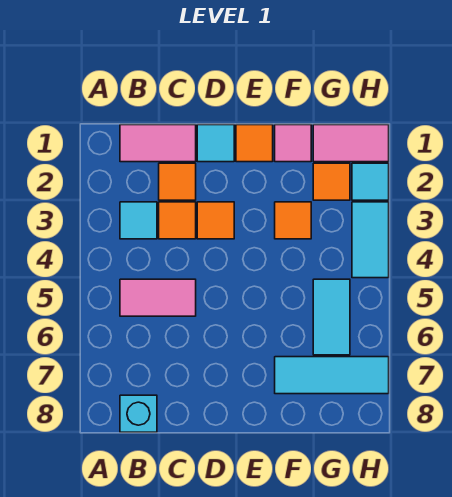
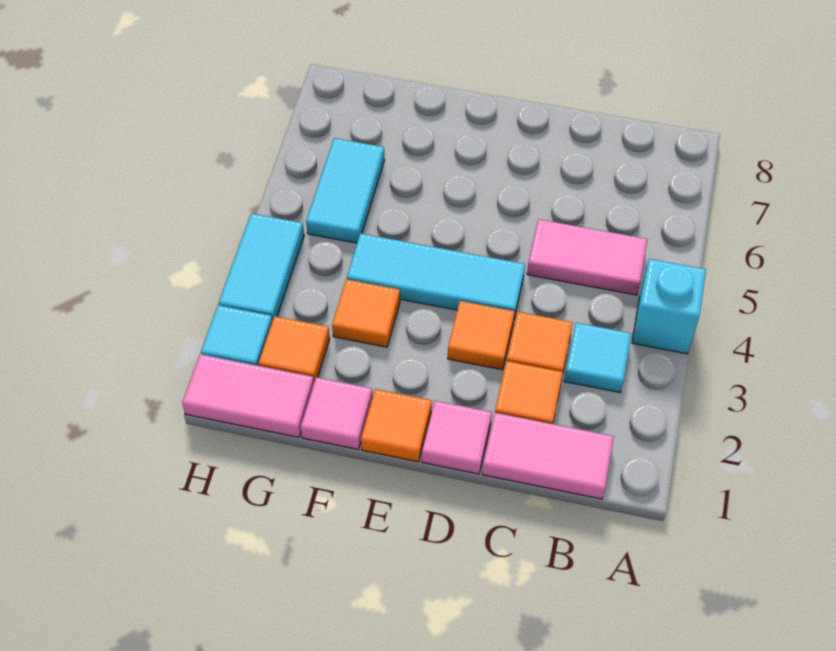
cyan brick B8 level 1 -> cyan brick A4 level 1
cyan tile D1 level 1 -> pink tile D1 level 1
cyan tile F7:H7 level 1 -> cyan tile D4:F4 level 1

